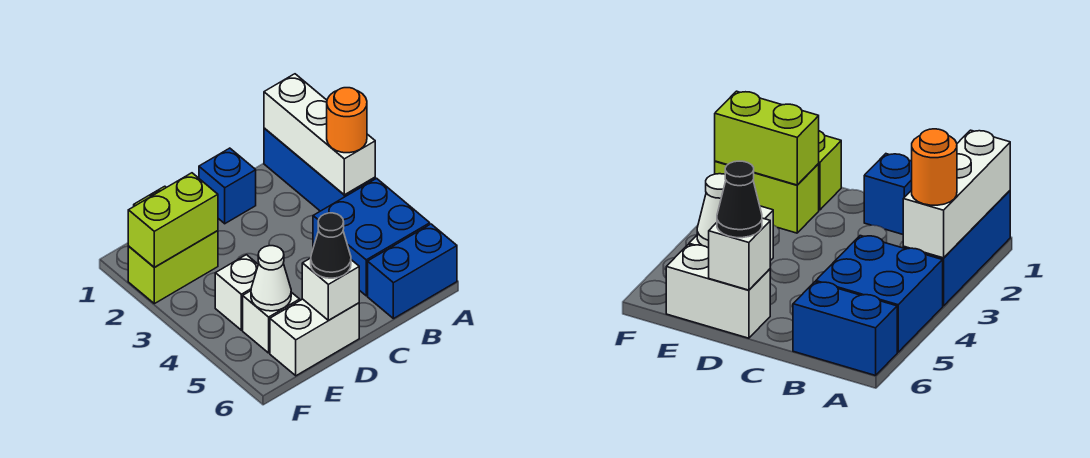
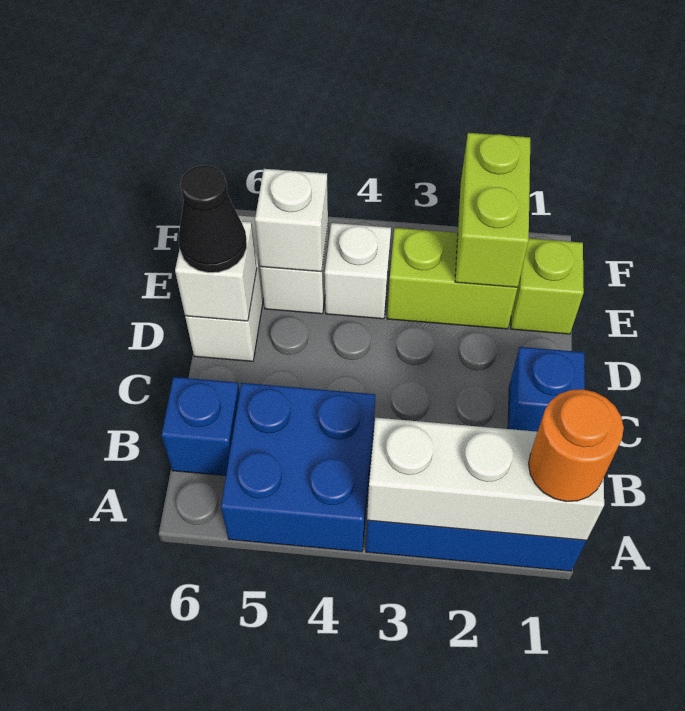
orange round brick A3 level 3 -> orange round brick A1 level 3
blue brick A6:B6 level 1 -> blue brick B6 level 1
lime brick E2:F2 level 1 -> lime brick E2:E3 level 1
white cone E5 level 2 -> white brick E5 level 2

